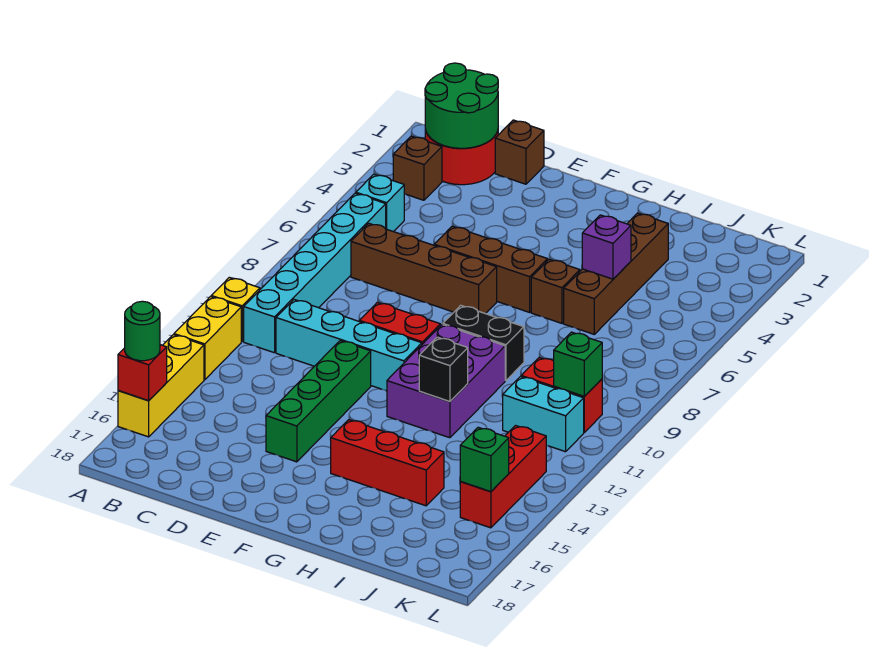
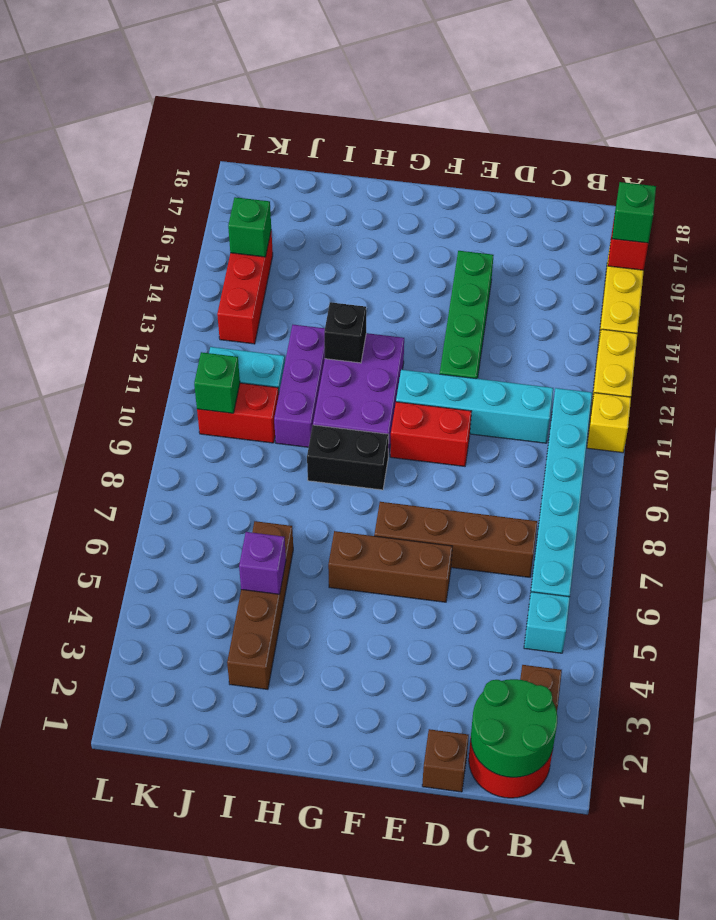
green round brick A16 level 3 -> green brick A16 level 3
red brick G15:I15 level 1 -> none
brown brick H6 level 1 -> none
none -> purple brick I10:I12 level 1

